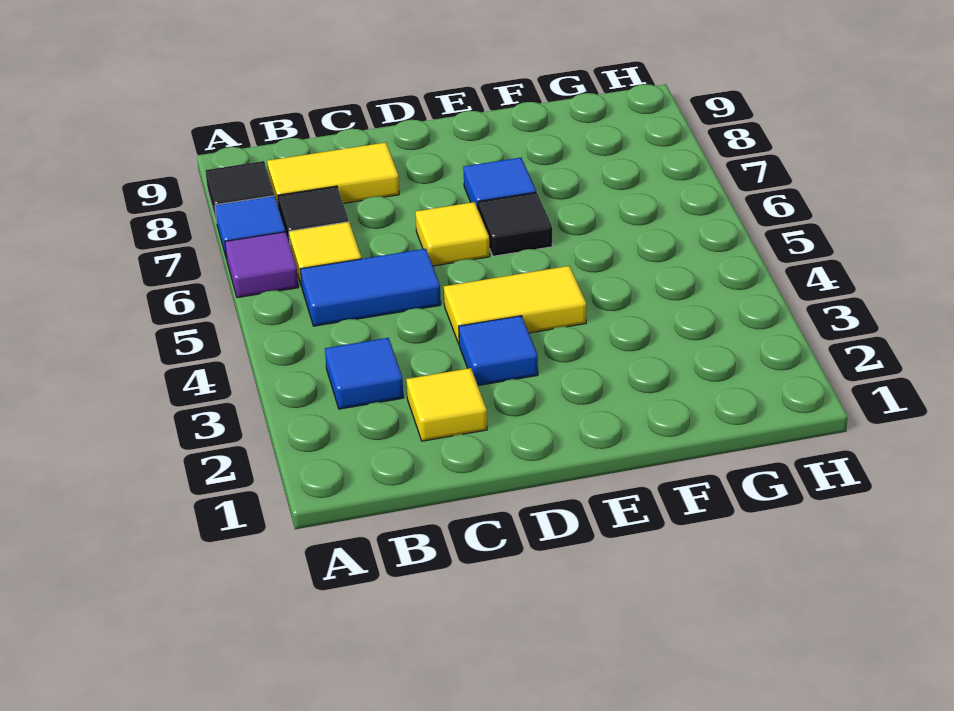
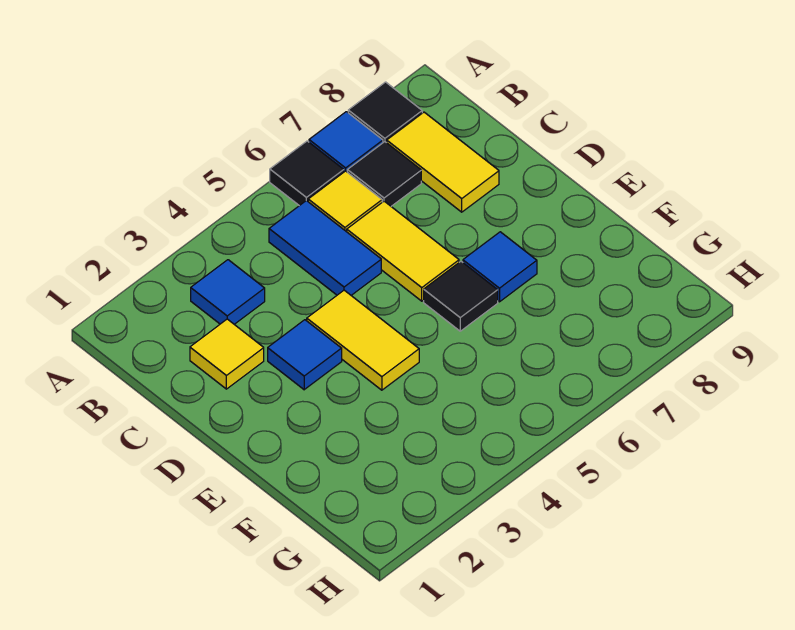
purple tile A6 level 1 -> black tile A6 level 1
yellow tile D6 level 1 -> yellow tile C6:D6 level 1

